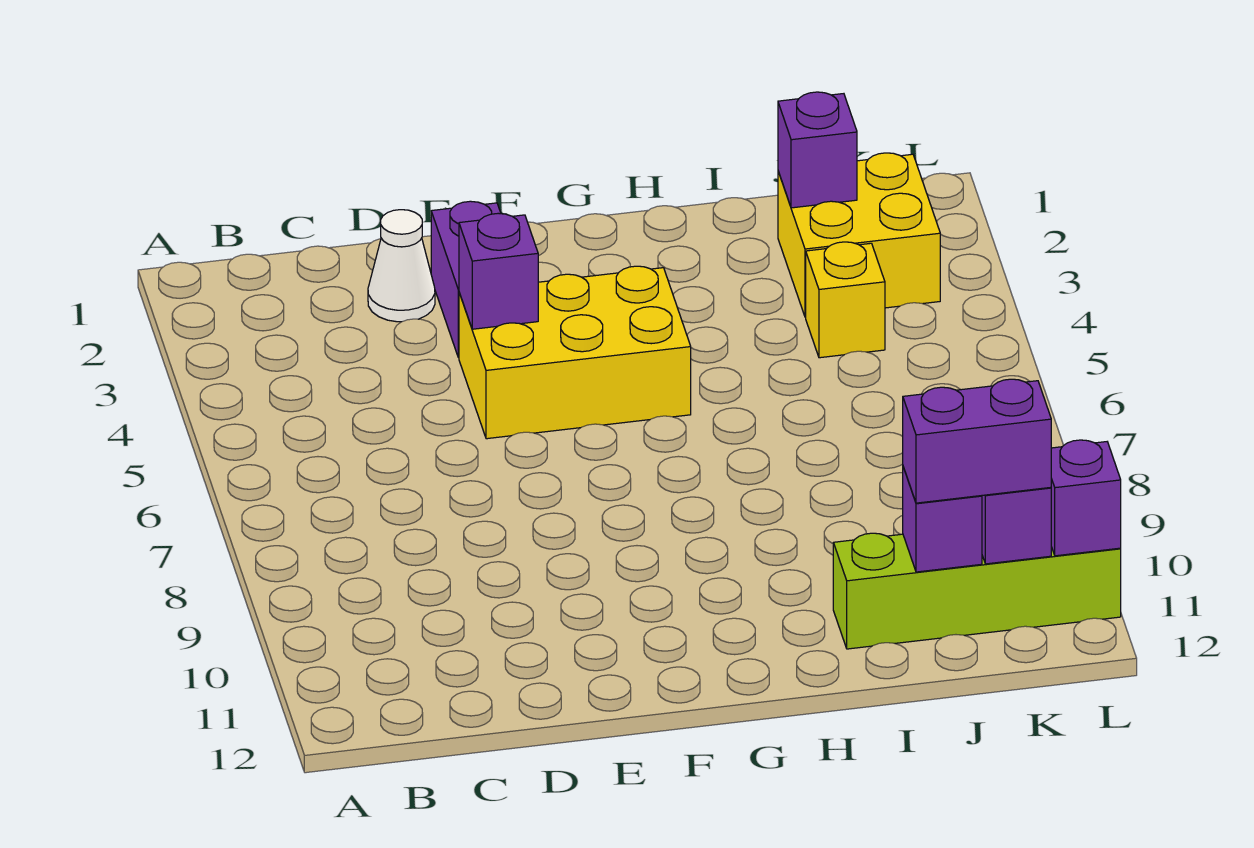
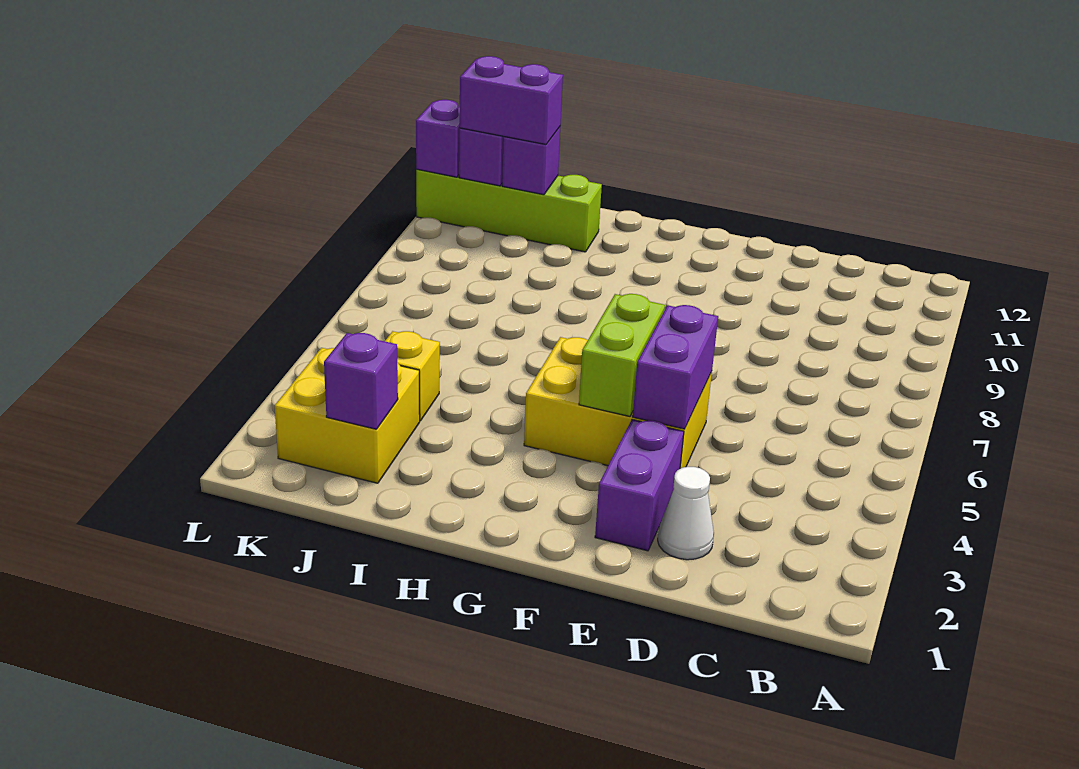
purple brick E4 level 2 -> purple brick E4:E5 level 2
none -> lime brick F4:F5 level 2

